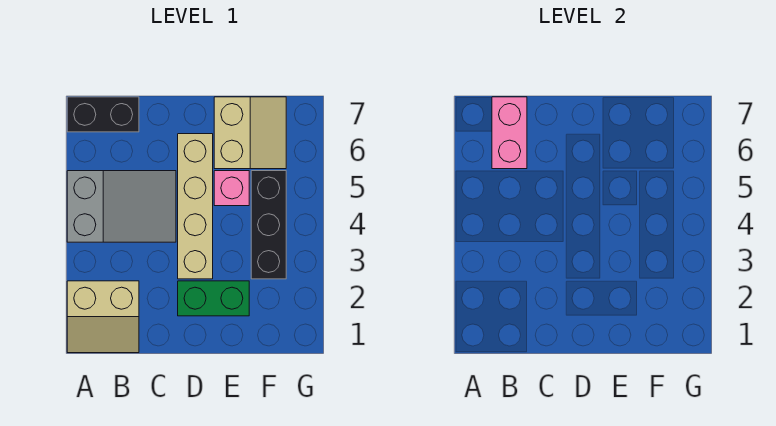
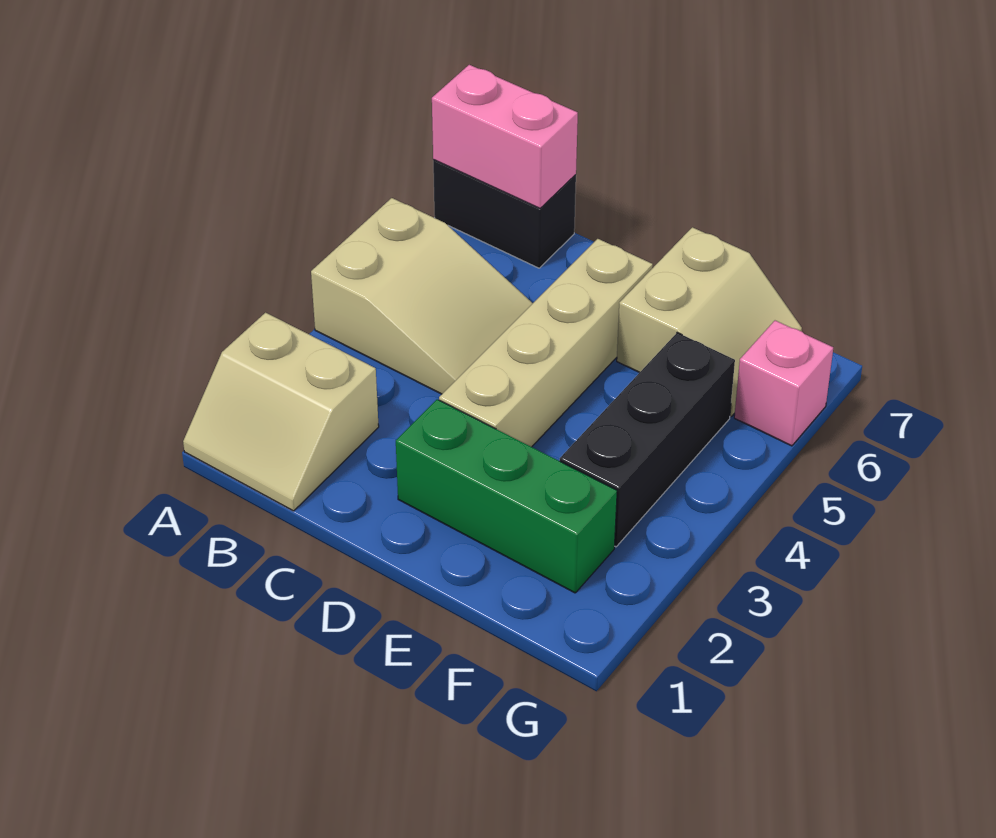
grey slope A4:C5 level 1 top A -> tan slope A4:C5 level 1 top A
pink brick B6:B7 level 2 -> pink brick A7:B7 level 2
green brick D2:E2 level 1 -> green brick D2:F2 level 1
pink brick E5 level 1 -> pink brick G6 level 1

